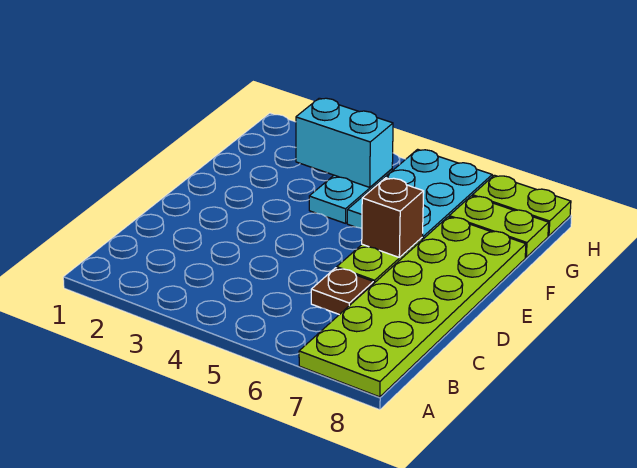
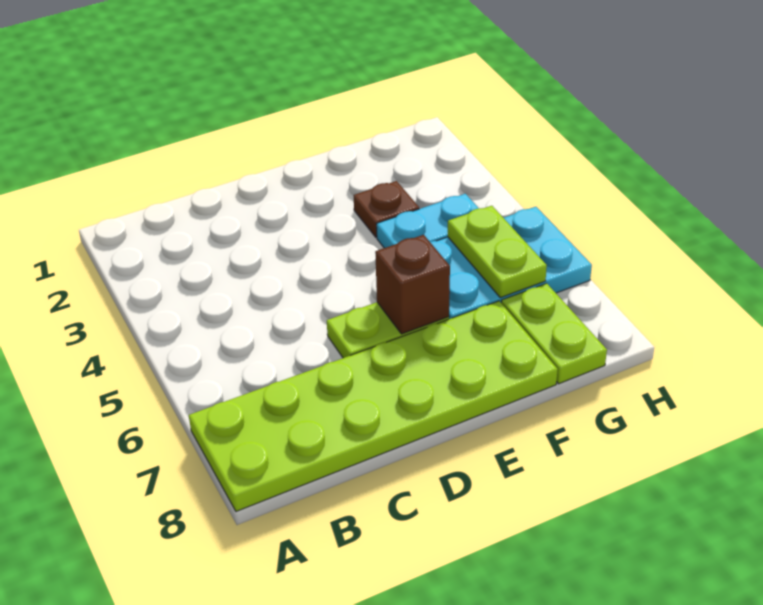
brown plate C6 level 1 -> brown plate F3 level 1
cyan brick G3:G4 level 2 -> none
lime plate H7:H8 level 1 -> lime plate G5:G6 level 2

